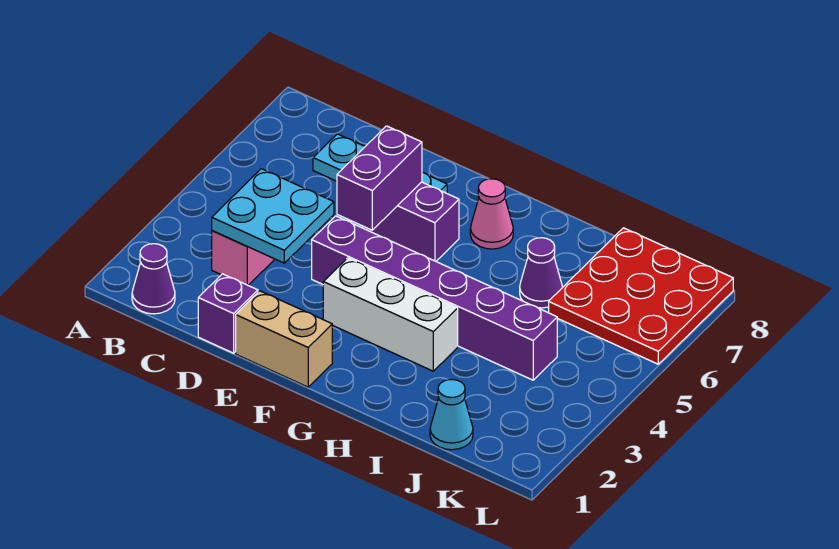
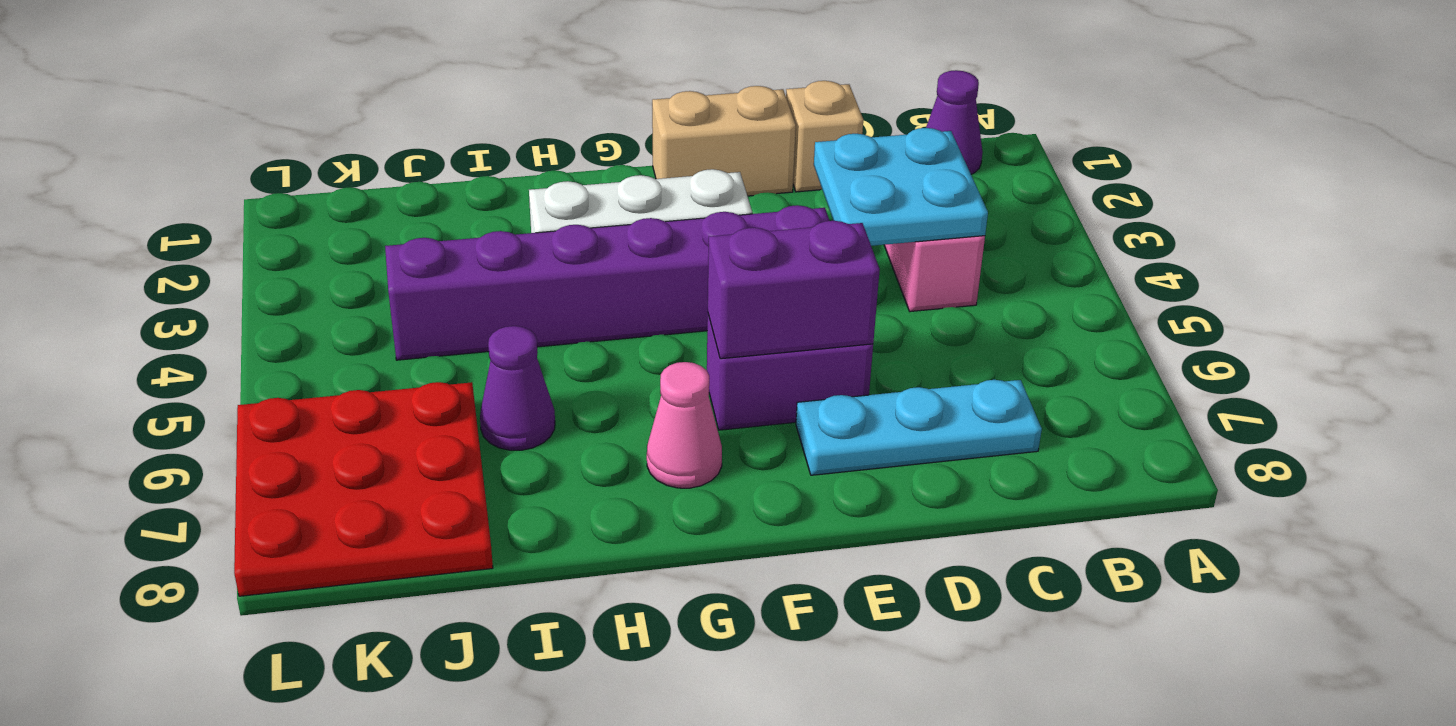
purple brick D1 level 1 -> tan brick D1 level 1
purple brick E5:E6 level 2 -> purple brick E6:F6 level 2
cyan cone J1 level 1 -> none

